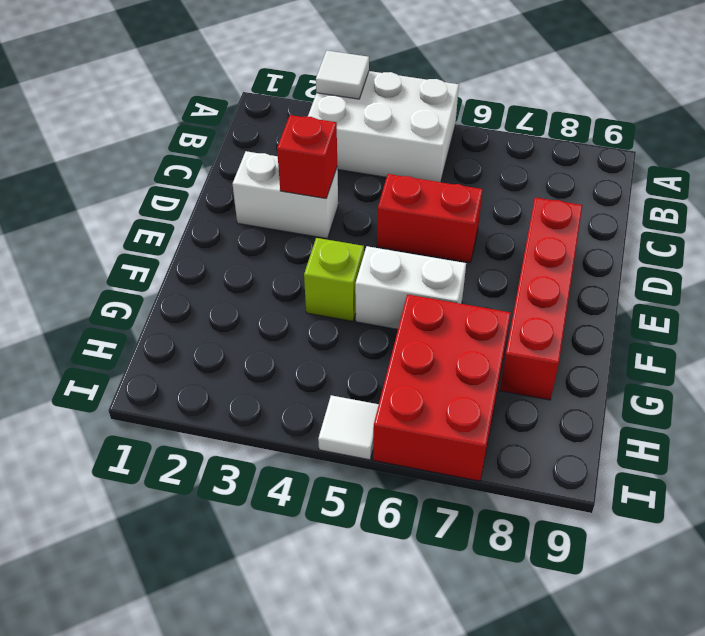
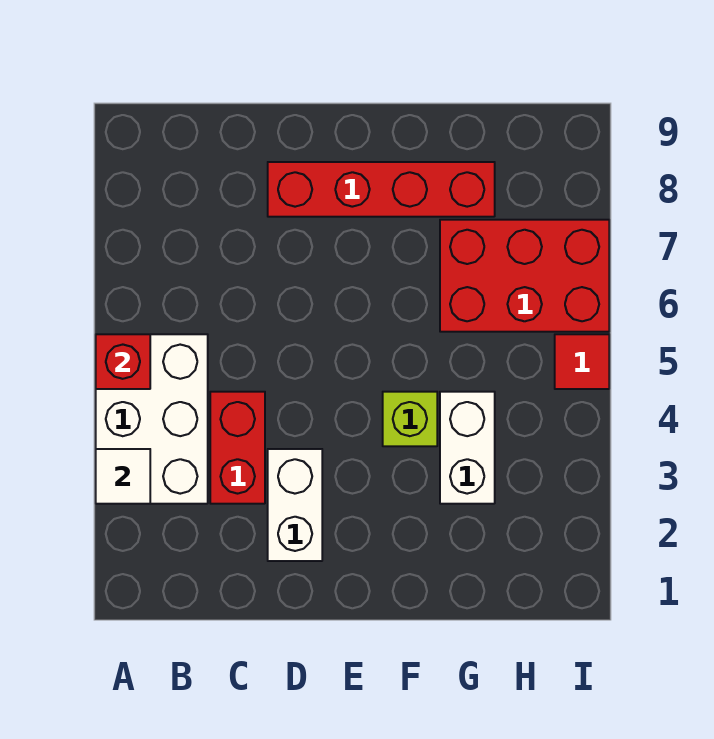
red brick D3 level 2 -> red brick A5 level 2
red brick D5:D6 level 1 -> red brick C3:C4 level 1
white brick F5:F6 level 1 -> white brick G3:G4 level 1
white tile I5 level 1 -> red tile I5 level 1

